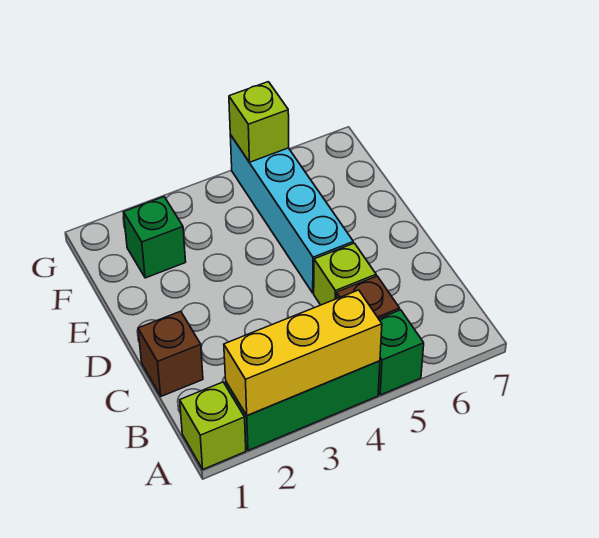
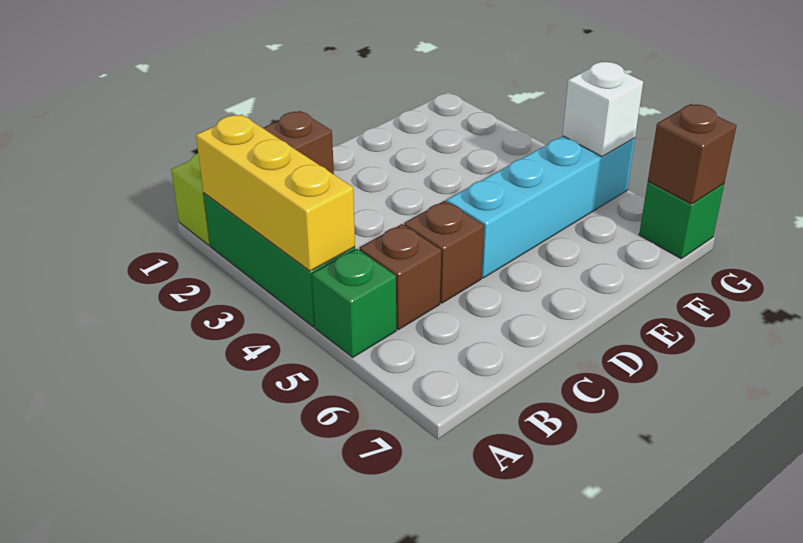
lime brick C5 level 1 -> brown brick C5 level 1
green brick F2 level 1 -> green brick G7 level 1
lime brick G5 level 2 -> white brick G5 level 2
none -> brown brick G7 level 2

